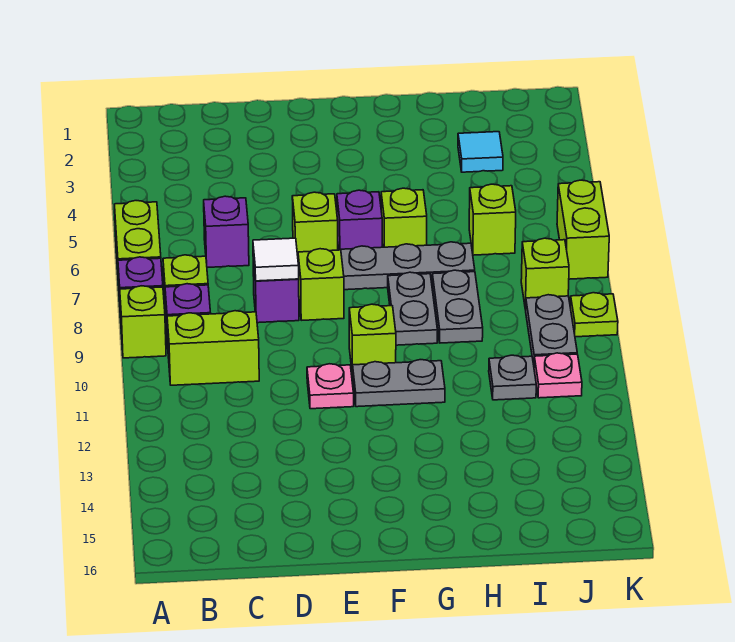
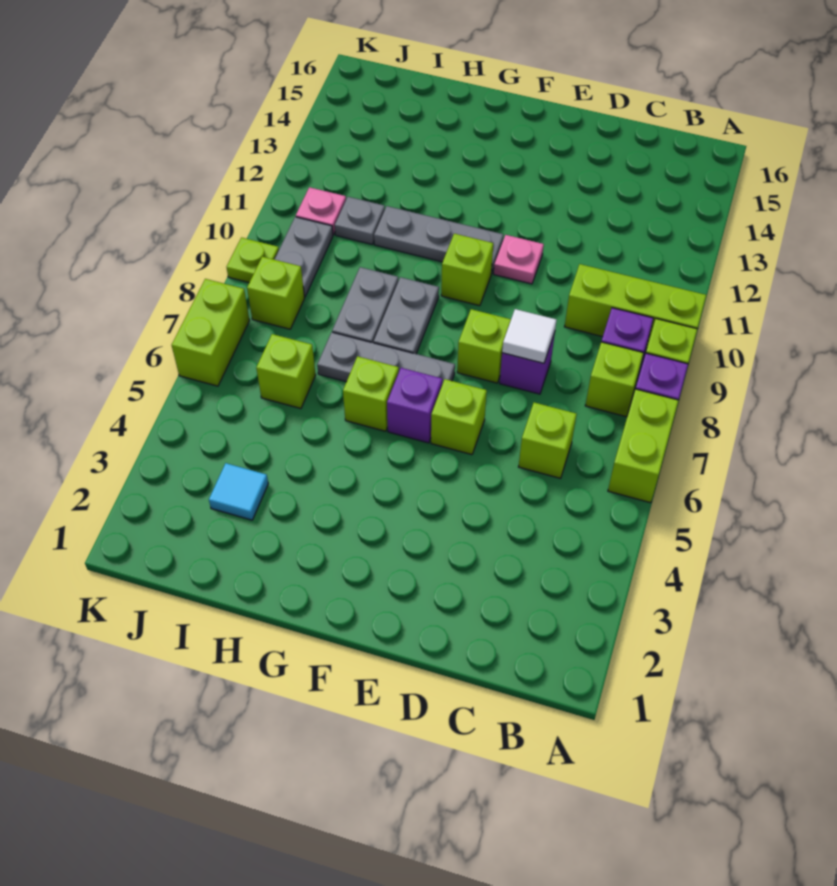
lime brick B10:C10 level 1 -> lime brick A10:C10 level 1
purple brick C6 level 1 -> lime brick C6 level 1
grey plate F11:G11 level 1 -> grey plate F11:H11 level 1

